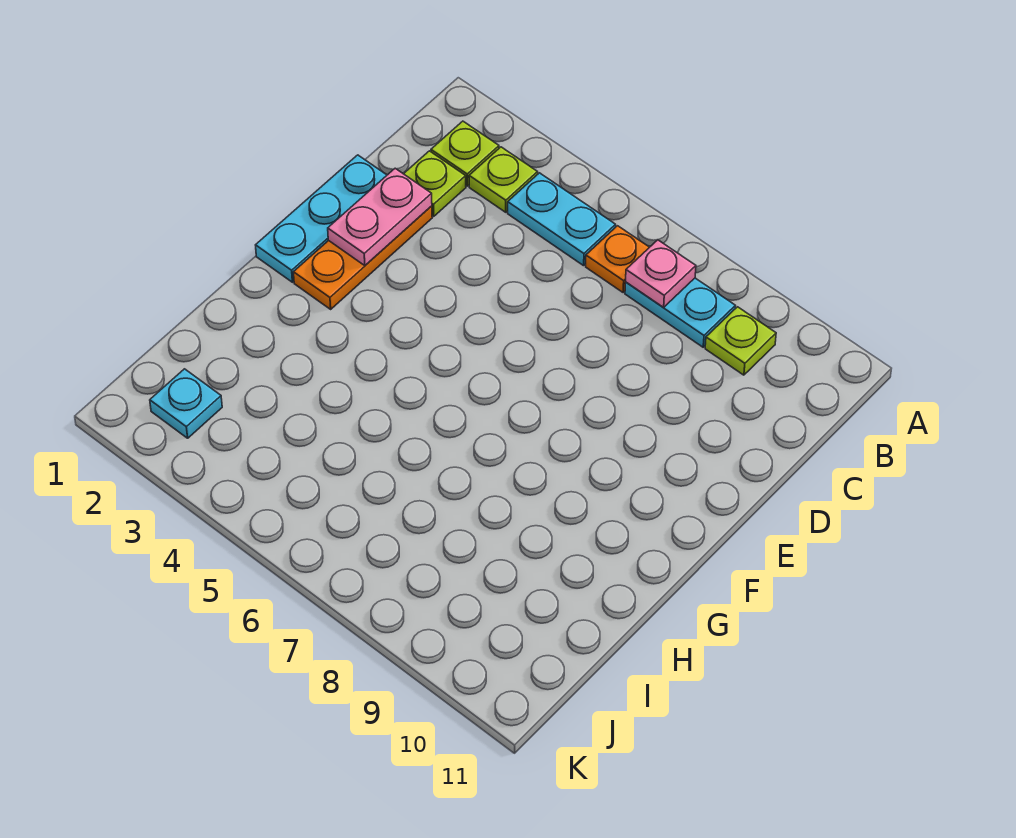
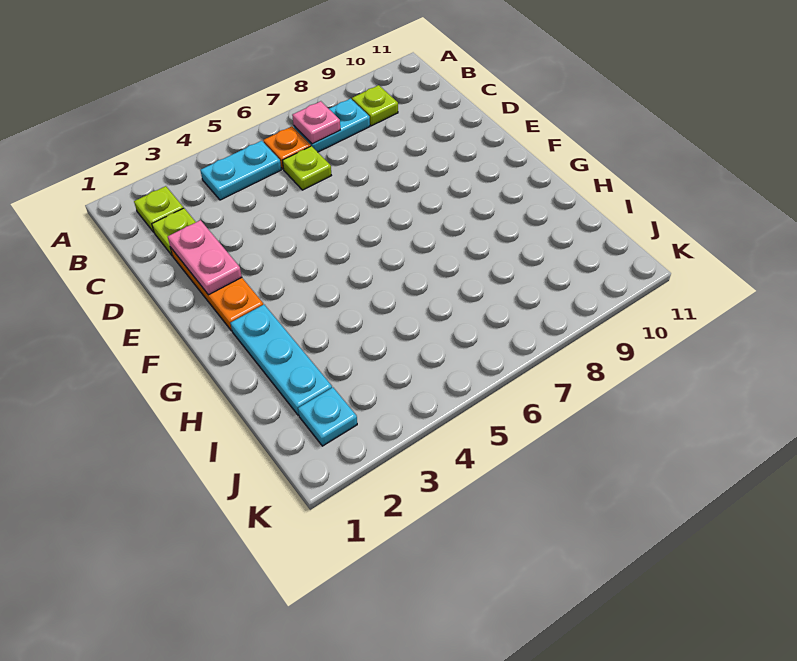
lime plate B3 level 1 -> lime plate C6 level 1
cyan plate D1:F1 level 1 -> cyan plate G2:I2 level 1

